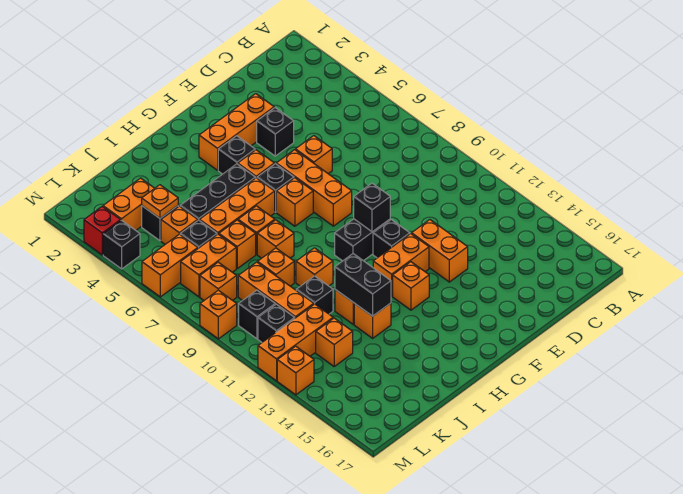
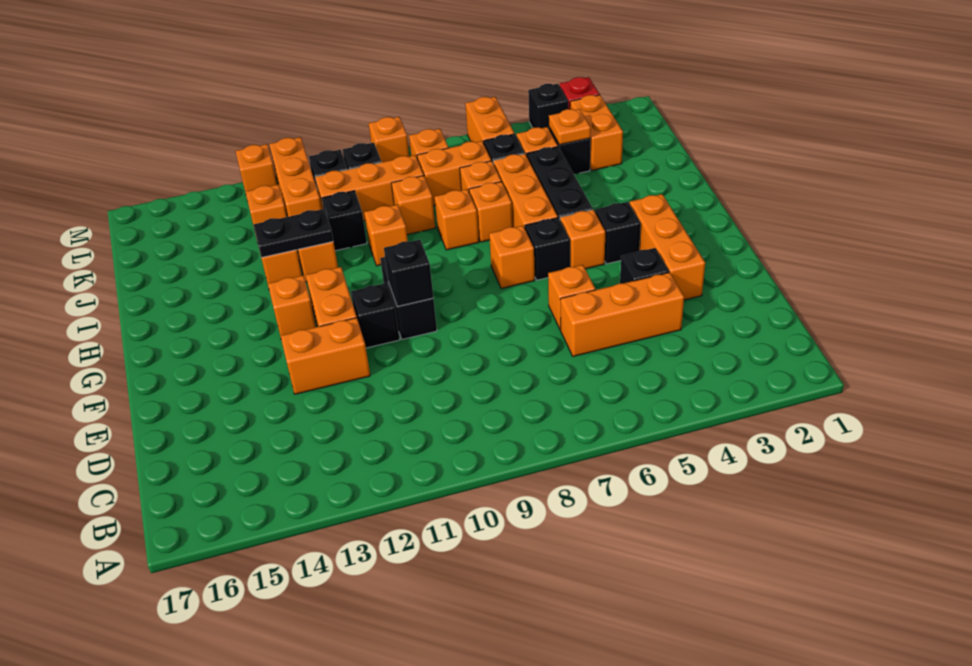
orange brick F6:F8 level 1 -> orange brick D4:D6 level 1
black brick I12:I13 level 2 -> black plate I12:I13 level 2
orange brick K7:L7 level 1 -> orange brick K7:K8 level 1

